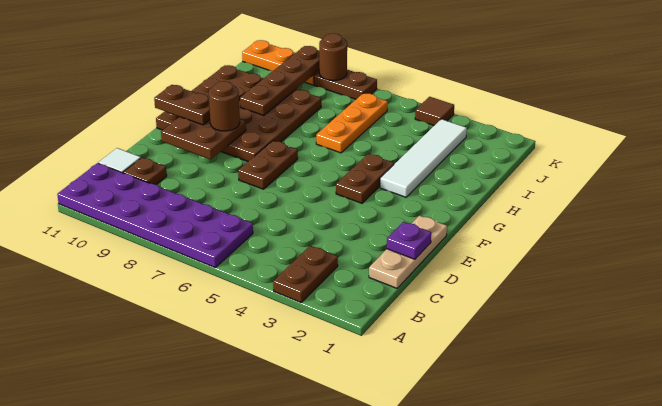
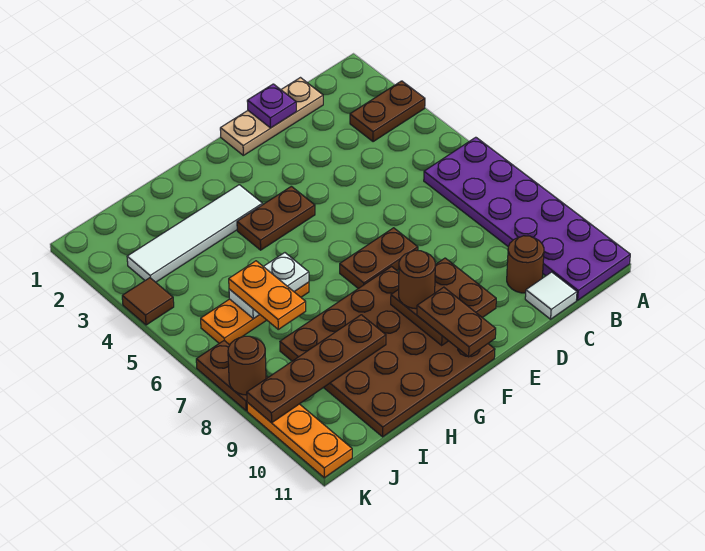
brown plate C10 level 1 -> brown round brick C10 level 1
none -> white plate H6:I6 level 2
none -> orange plate I6:I7 level 3

